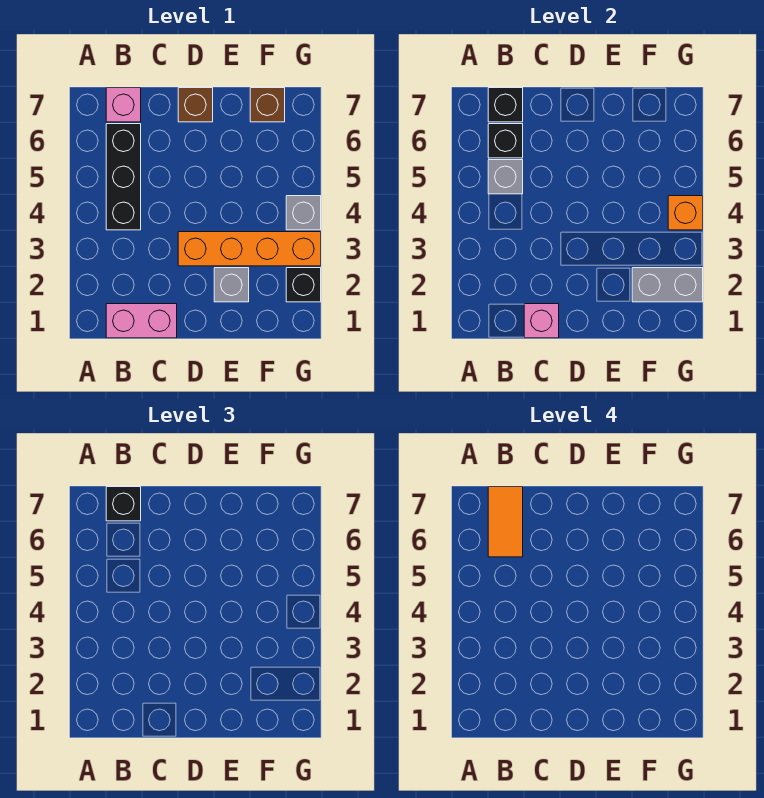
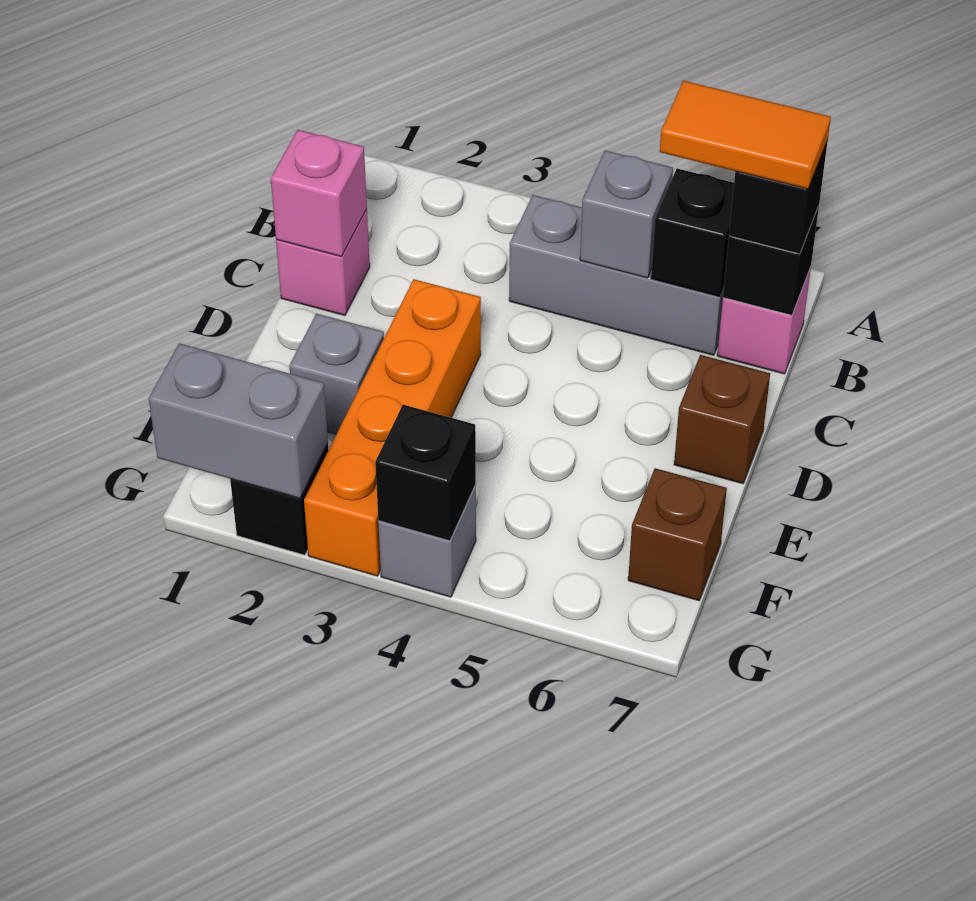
pink brick B1:C1 level 1 -> pink brick C1 level 1
black brick B4:B6 level 1 -> grey brick B4:B6 level 1
grey brick F2:G2 level 2 -> grey brick G1:G2 level 2
orange brick G4 level 2 -> black brick G4 level 2

